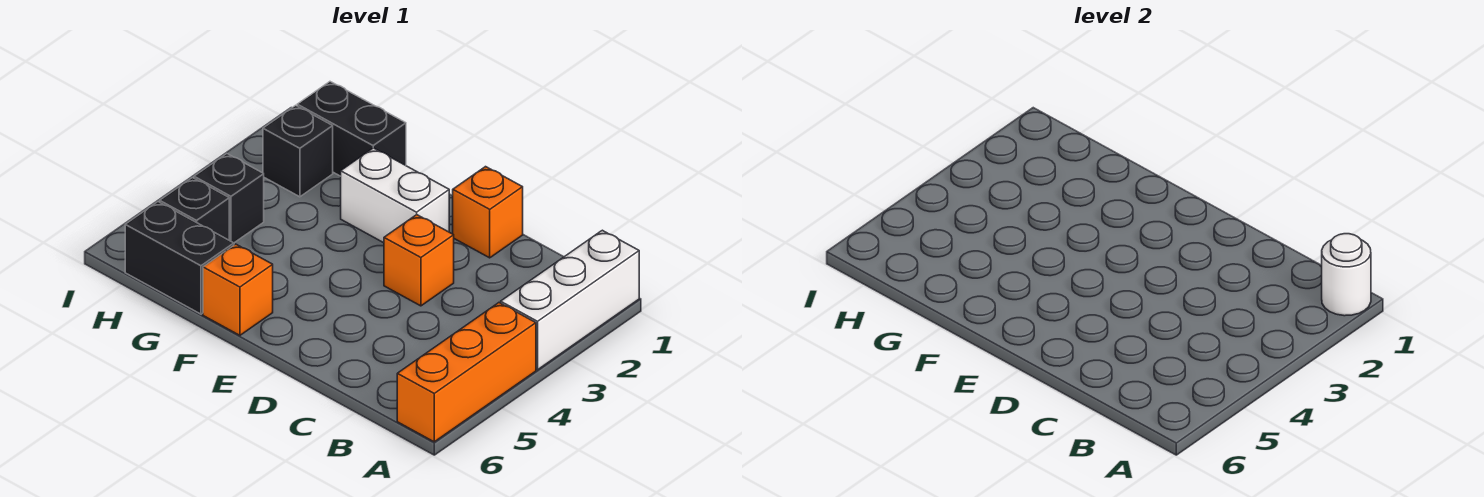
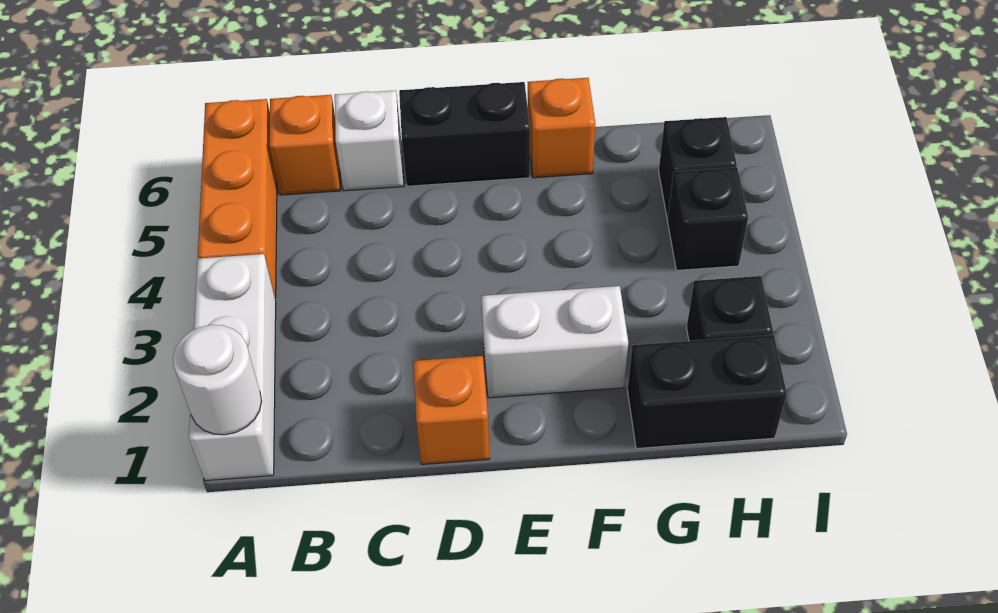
none -> white brick C6 level 1
orange brick D3 level 1 -> orange brick B6 level 1
black brick G6:H6 level 1 -> black brick D6:E6 level 1

